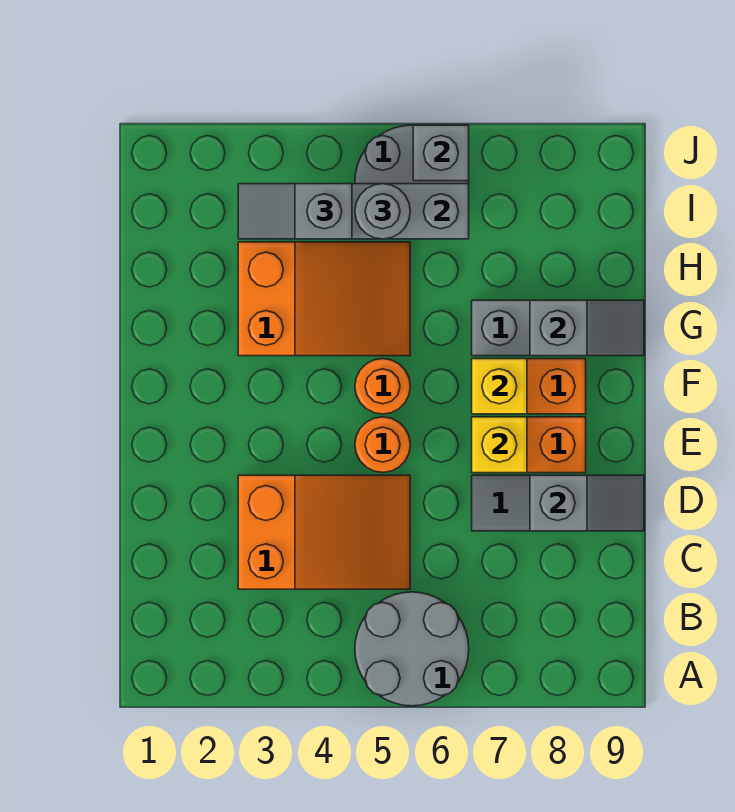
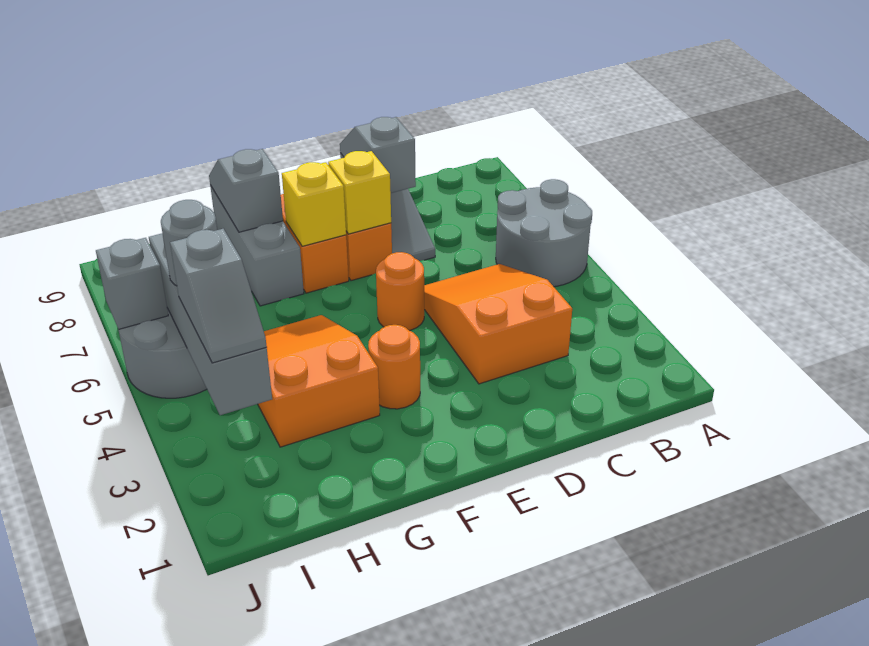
orange round brick F5 level 1 -> orange round brick F3 level 1

